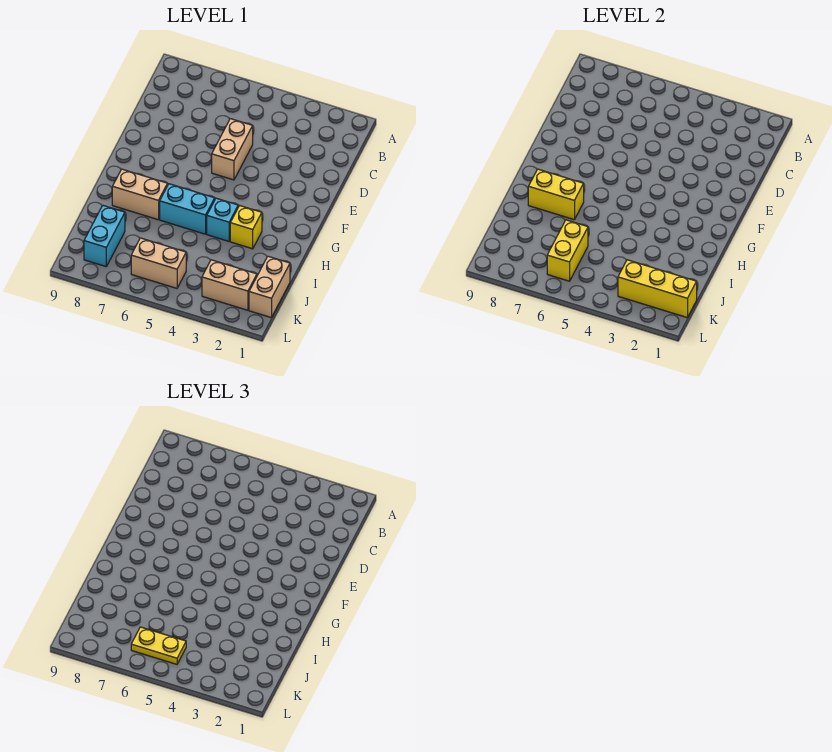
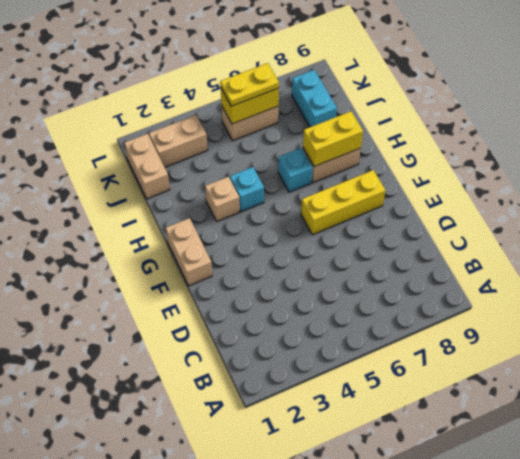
tan brick D5:E5 level 1 -> tan brick F1:G1 level 1
yellow brick H3 level 1 -> tan brick H3 level 1
cyan brick H5:H6 level 1 -> cyan brick H6 level 1
yellow brick J6:K6 level 2 -> yellow brick K5:K6 level 2
yellow brick K1:K3 level 2 -> yellow brick F6:F8 level 1

